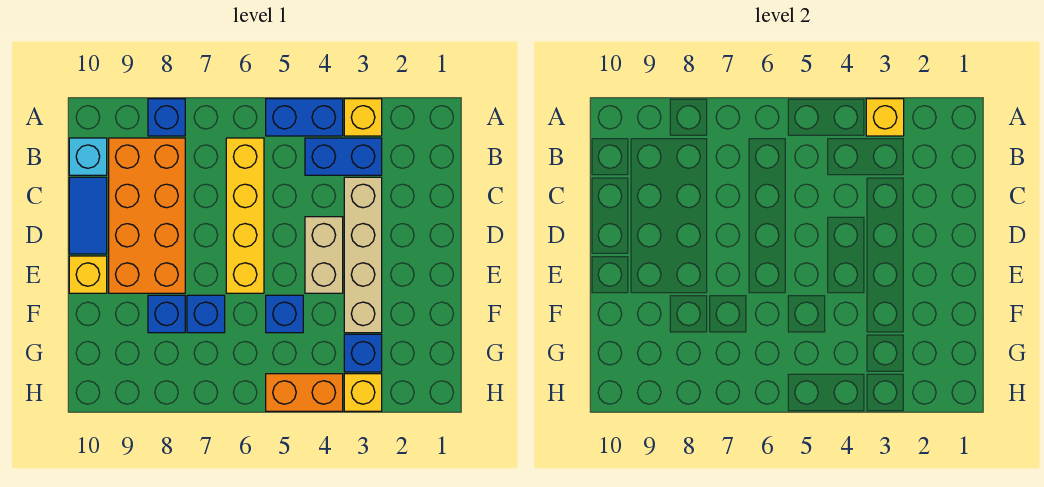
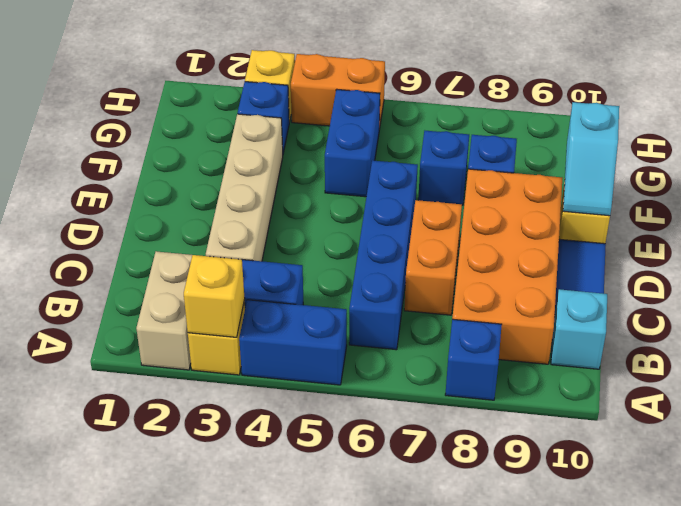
yellow brick B6:E6 level 1 -> blue brick B6:E6 level 1
none -> orange brick C7:D7 level 1
tan brick D4:E4 level 1 -> tan brick A2:B2 level 1
none -> cyan slope E10:F10 level 2 top F
blue brick F5 level 1 -> blue brick F5:G5 level 1

